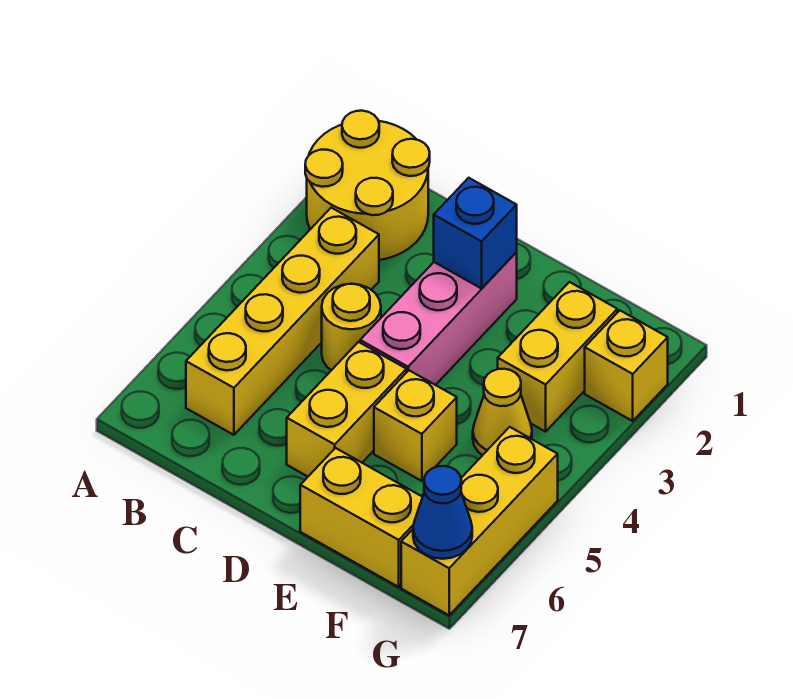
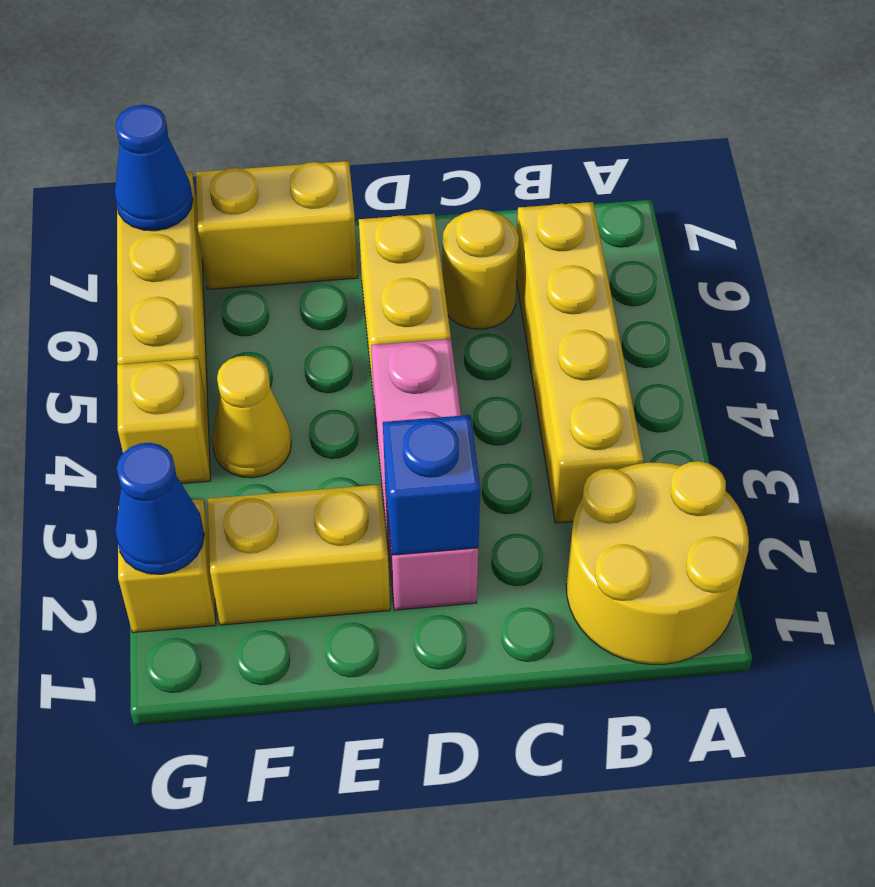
yellow round brick C4 level 1 -> yellow round brick C6 level 1
yellow brick E5 level 1 -> yellow brick G4 level 1
yellow brick F2:F3 level 1 -> yellow brick E2:F2 level 1
none -> blue cone G2 level 2

